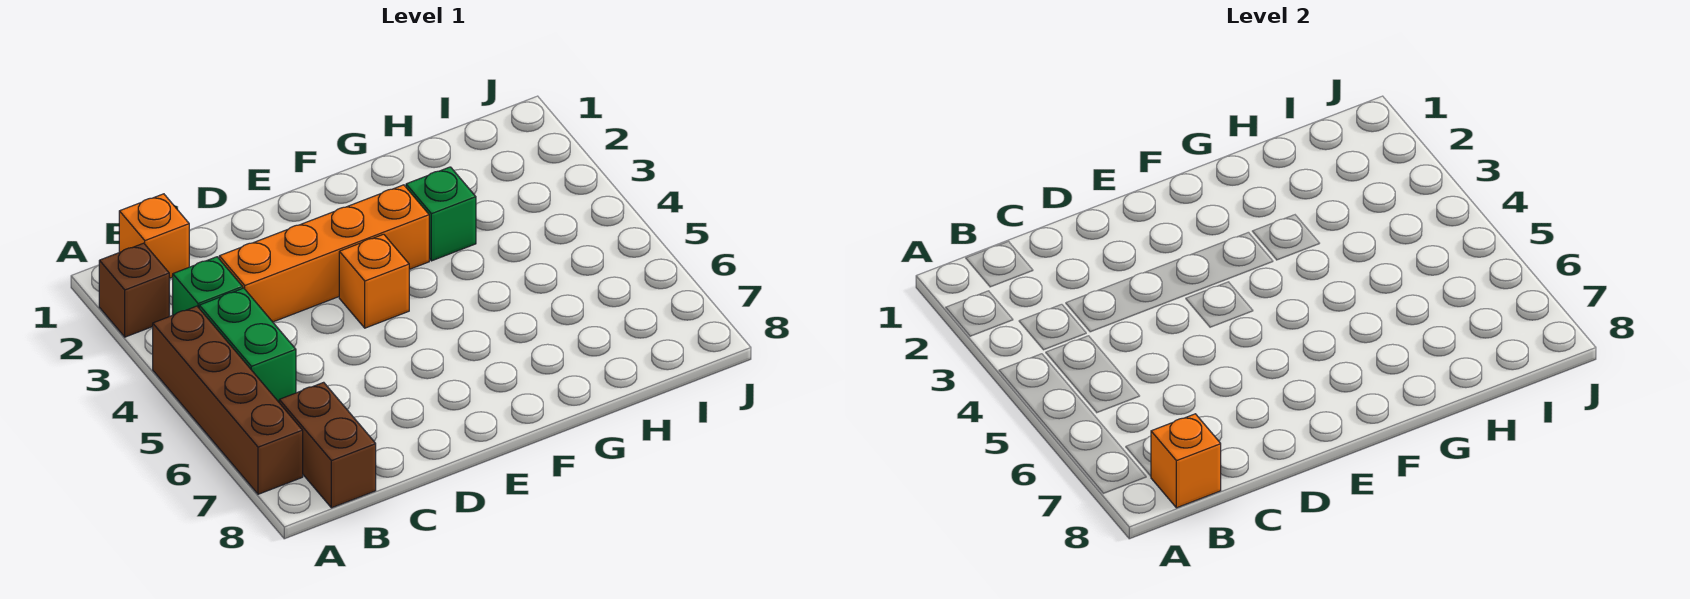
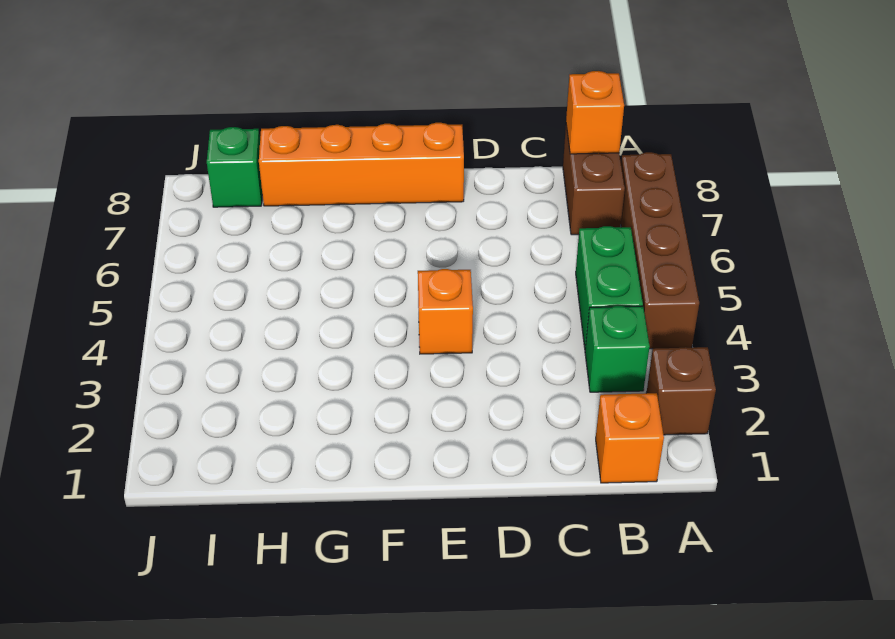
orange brick C3:F3 level 1 -> orange brick E8:H8 level 1
green brick G3 level 1 -> green brick I8 level 1

